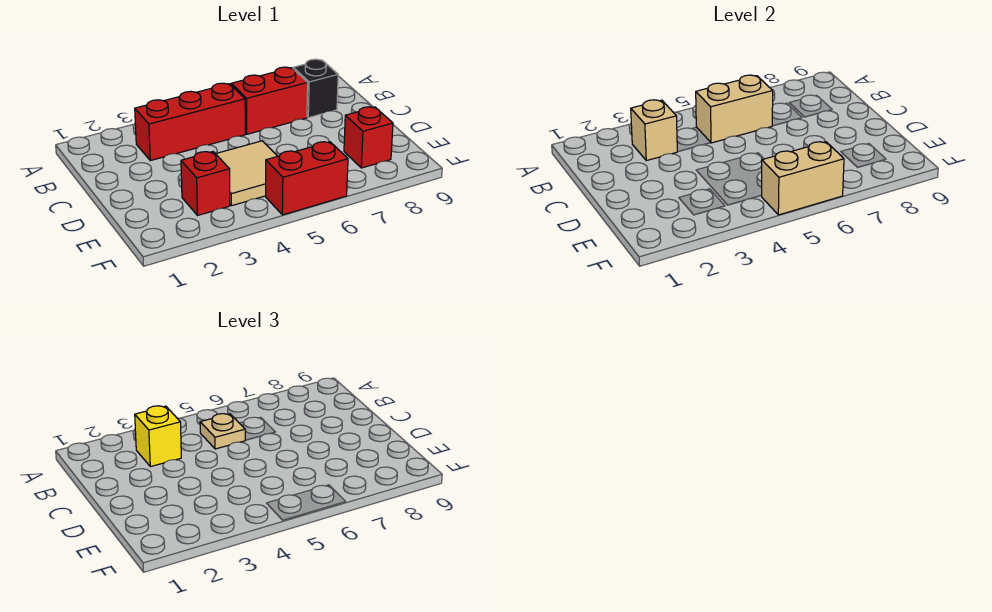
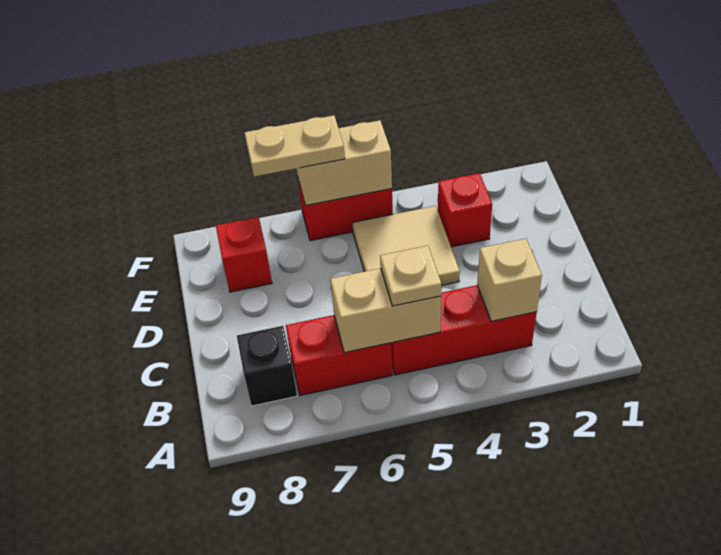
yellow brick B3 level 3 -> none
none -> tan plate F6:F7 level 3

